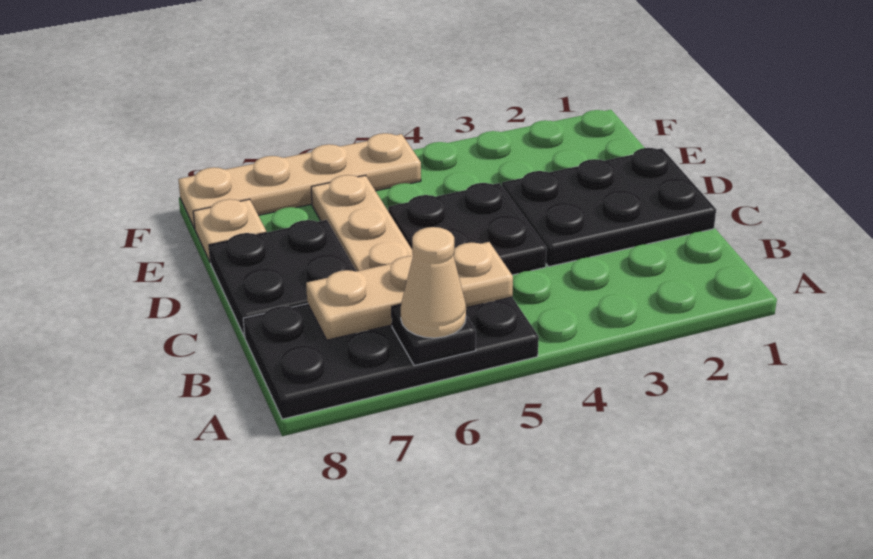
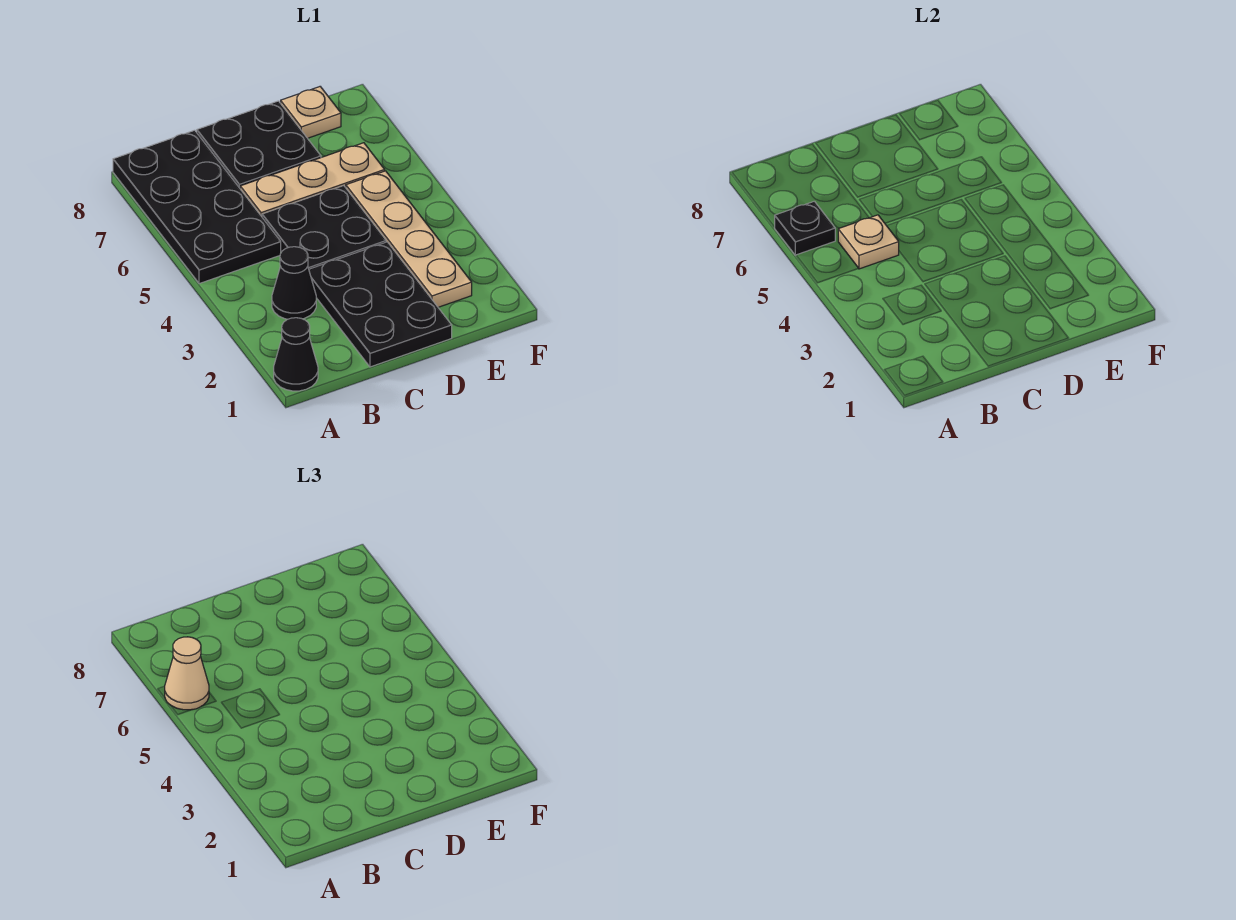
none -> black cone A1 level 1
none -> black cone B3 level 1
tan plate B5:B7 level 2 -> tan plate B5 level 2
tan plate F5:F8 level 1 -> tan plate E2:E5 level 1

